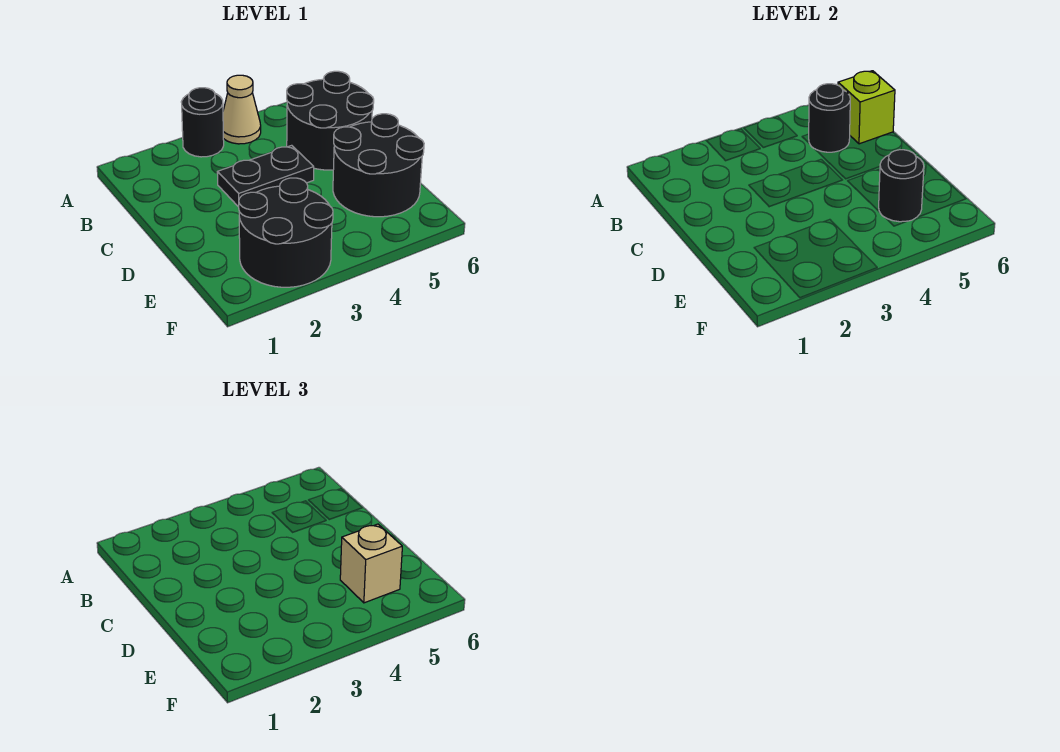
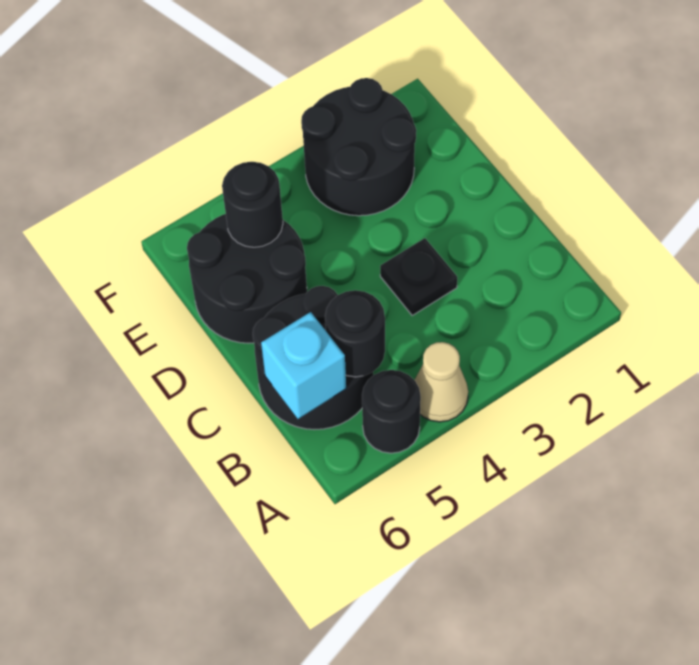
black round brick A3 level 1 -> black round brick A5 level 1
lime brick B6 level 2 -> cyan brick B6 level 2
black plate C3:C4 level 1 -> black plate C3 level 1
tan brick E5 level 3 -> none

